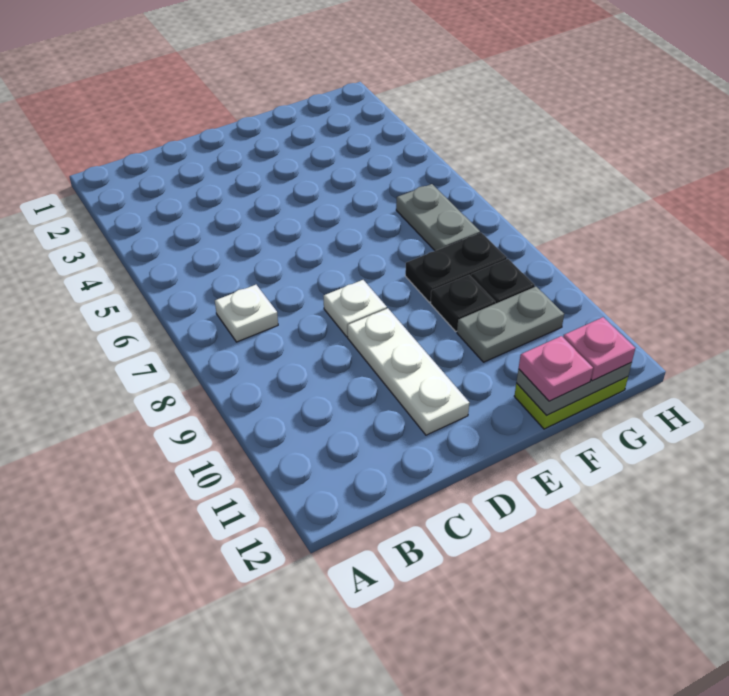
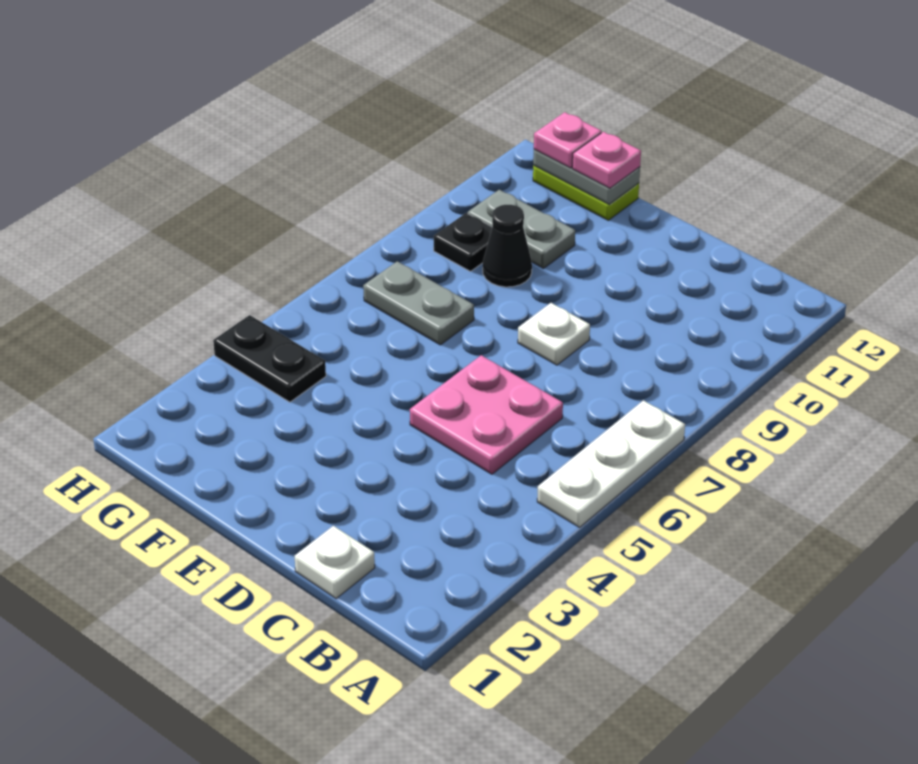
white plate B7 level 1 -> white plate C1 level 1
none -> pink plate C5:D6 level 1
white plate D9:D11 level 1 -> white plate A5:A7 level 1
black plate F8:G8 level 1 -> black plate G4:H4 level 1
black plate F9 level 1 -> black cone F9 level 1
grey plate G6:G7 level 1 -> grey plate F7:G7 level 1

